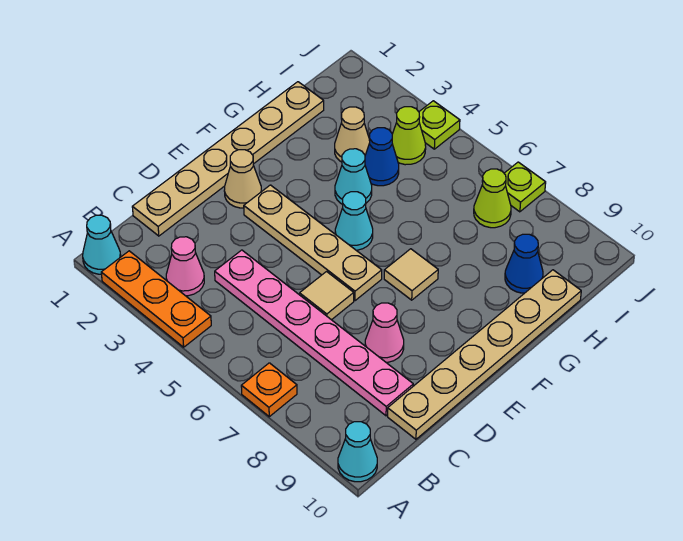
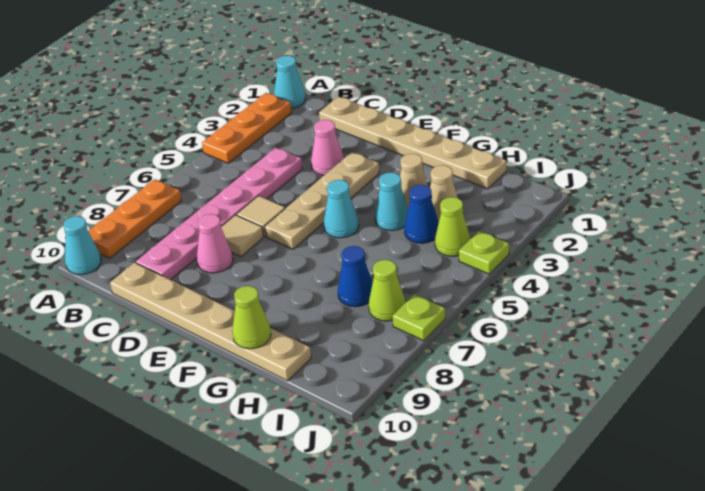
orange plate A7 level 1 -> orange plate A7:A9 level 1
pink cone B3 level 1 -> pink cone D3 level 1
tan cone E2 level 1 -> tan cone G3 level 1
tan tile F7 level 1 -> tan tile D7 level 1
none -> lime cone G10 level 2
blue cone H9 level 1 -> blue cone H7 level 1

